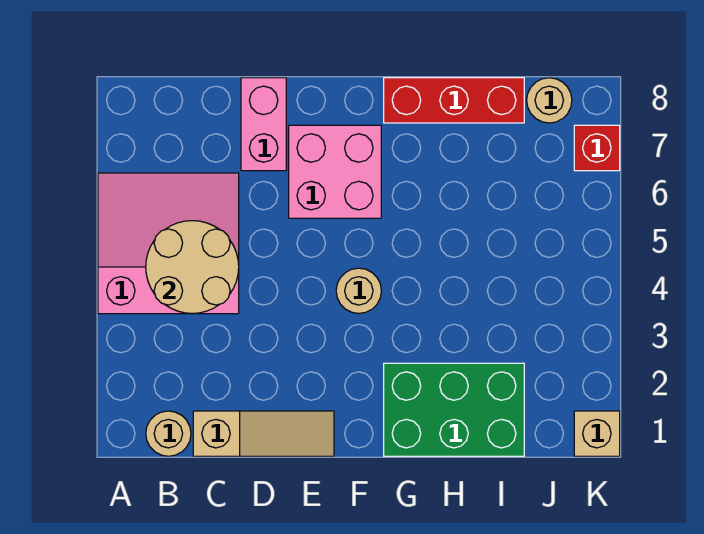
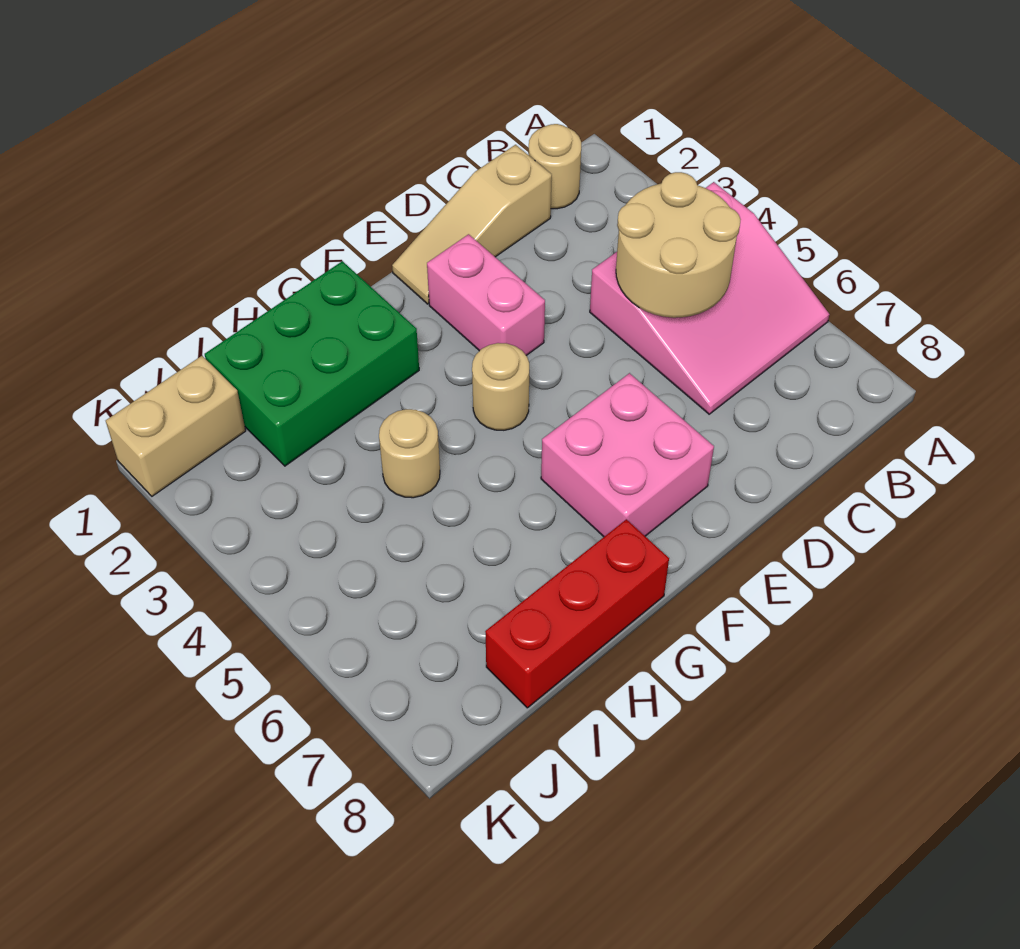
pink brick D7:D8 level 1 -> pink brick E2:E3 level 1
tan round brick J8 level 1 -> tan round brick H4 level 1
tan brick K1 level 1 -> tan brick J1:K1 level 1
red brick K7 level 1 -> none

